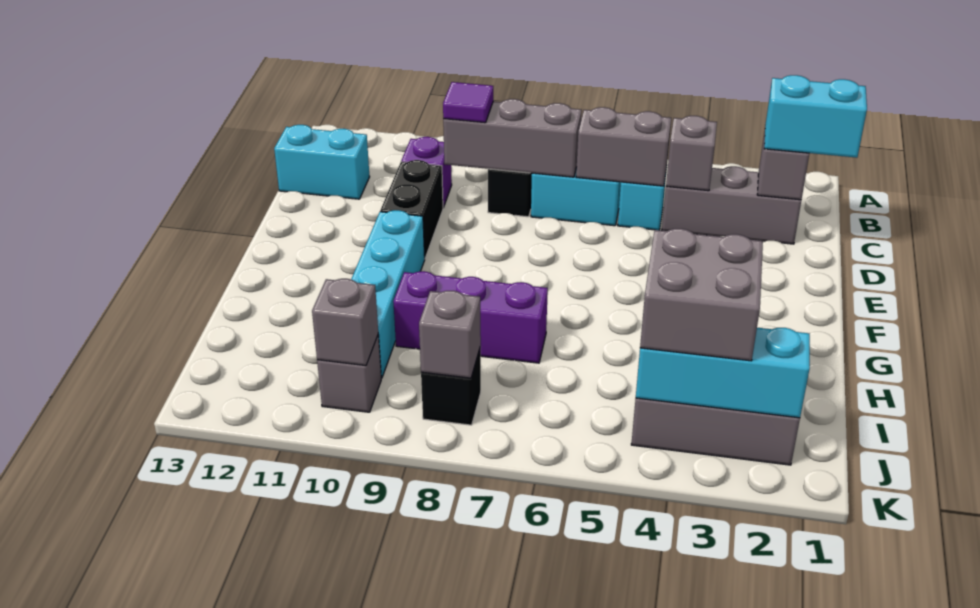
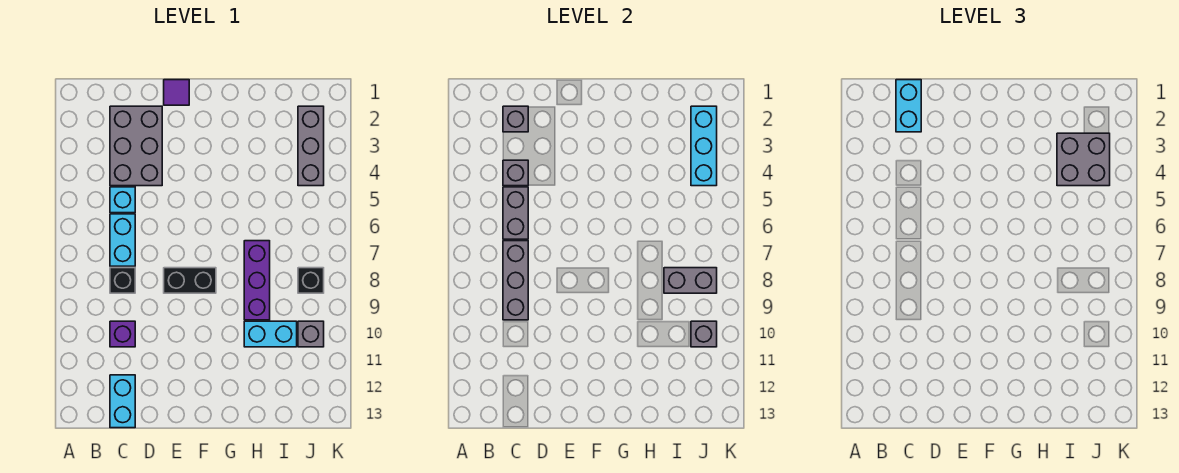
grey brick C2:C4 level 1 -> grey brick C2:D4 level 1
purple tile C9 level 3 -> purple tile E1 level 1
black brick D10:E10 level 1 -> black brick E8:F8 level 1
cyan brick F10:I10 level 1 -> cyan brick H10:I10 level 1
grey brick J8 level 2 -> grey brick I8:J8 level 2

